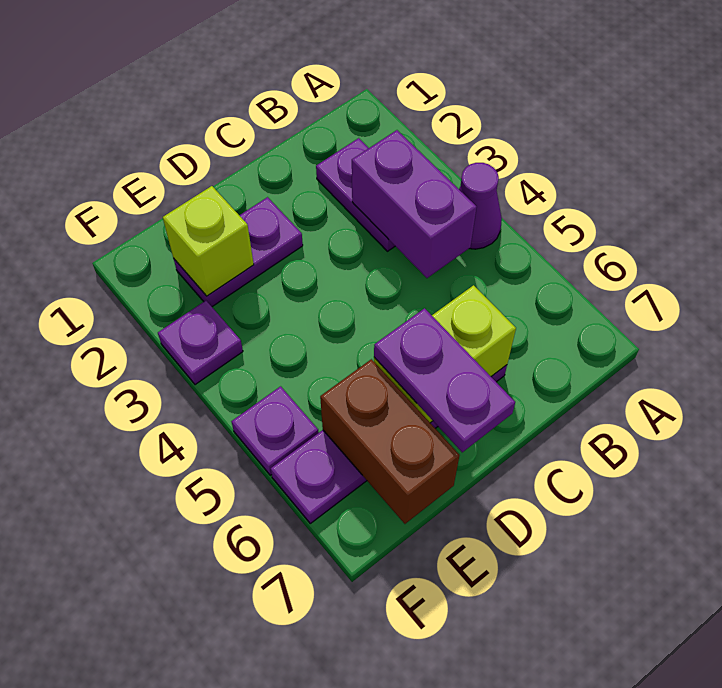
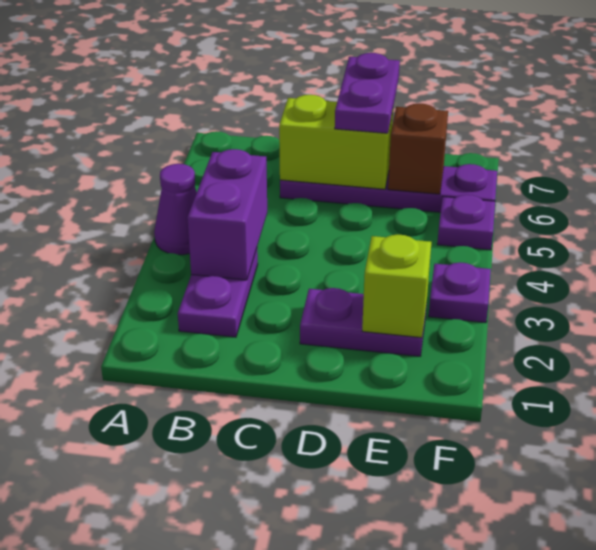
brown brick E6:E7 level 2 -> brown brick E6 level 2

